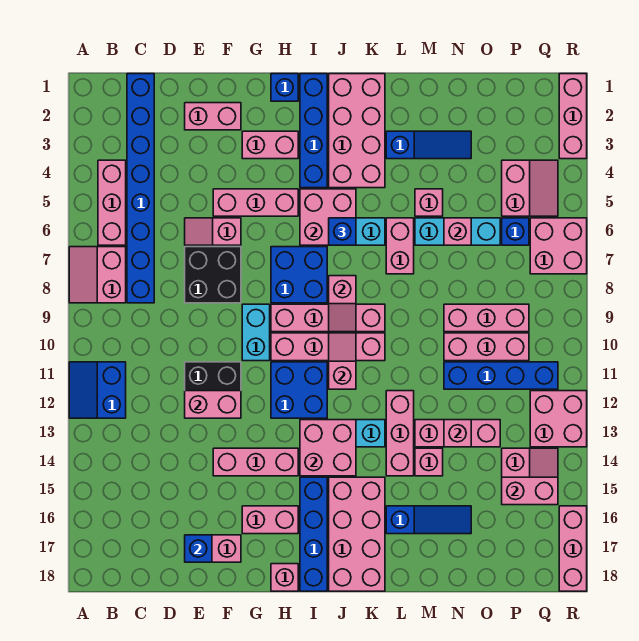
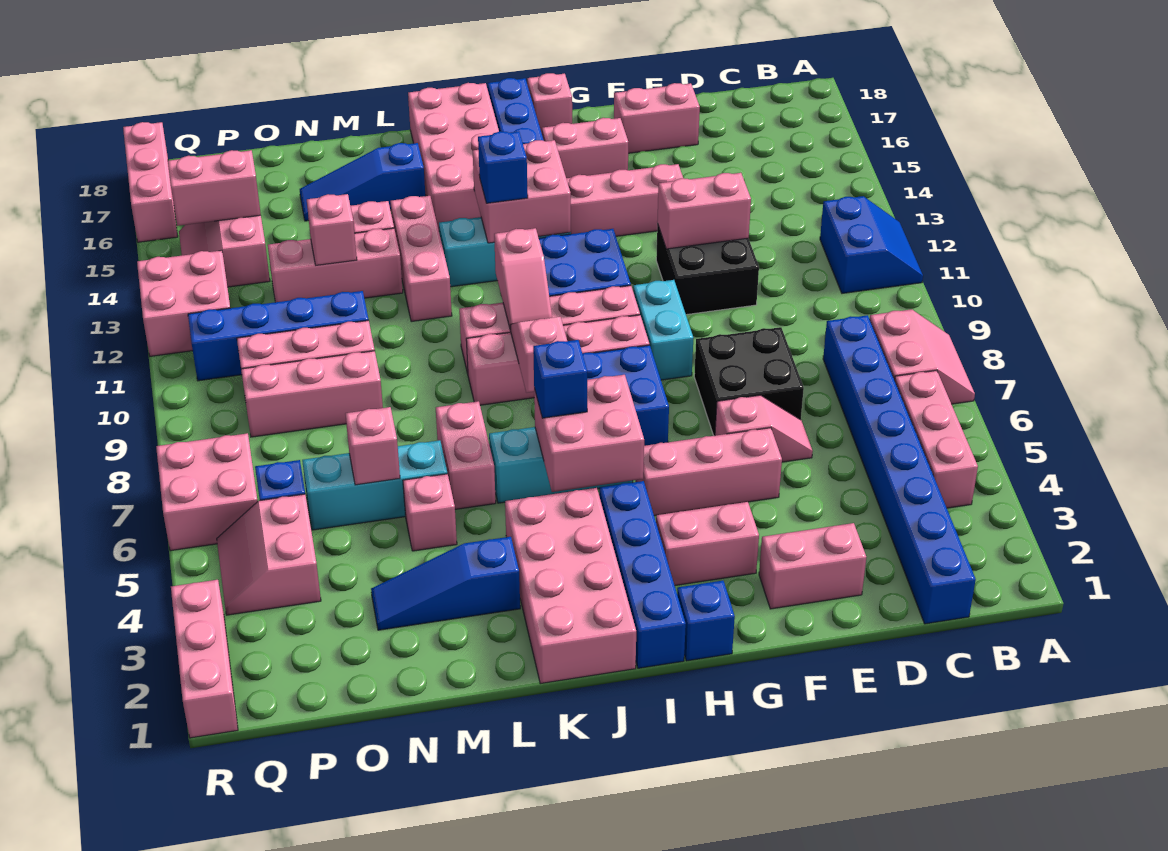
blue brick E17 level 2 -> blue brick J13 level 3

